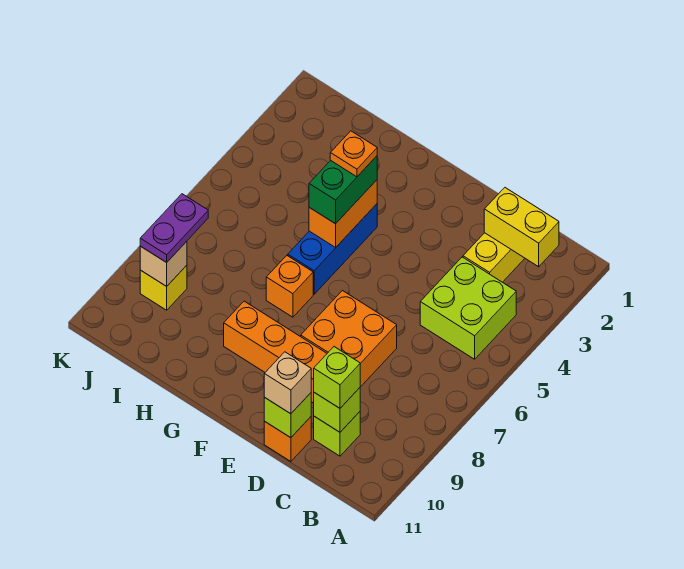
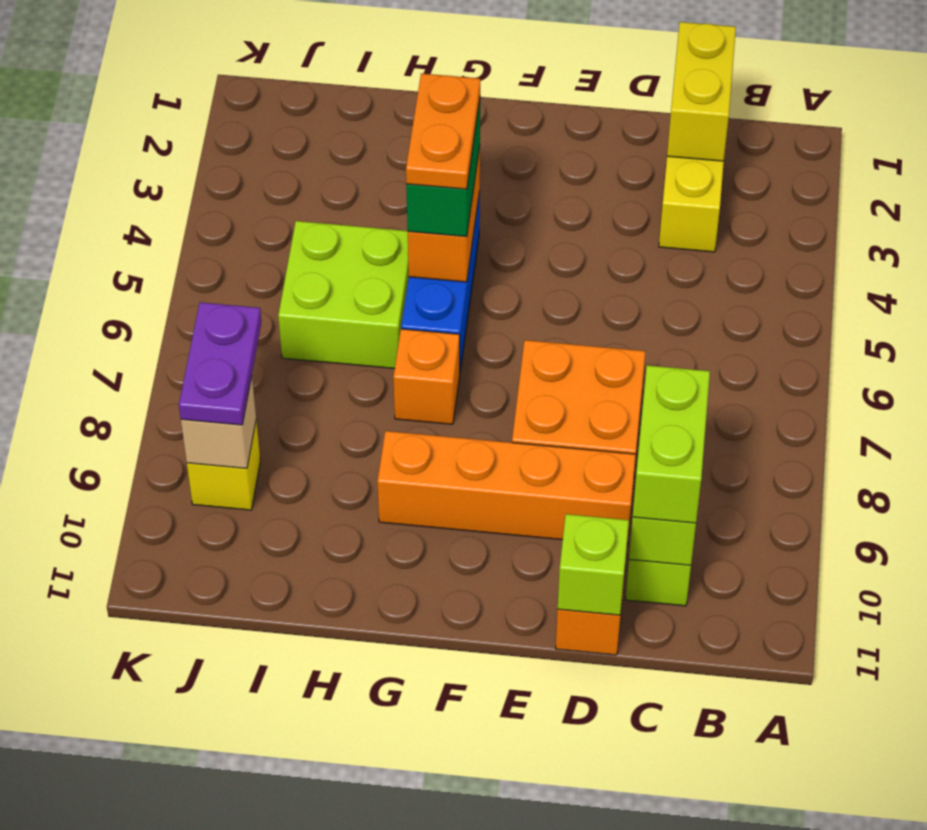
yellow brick B2:C2 level 2 -> yellow brick C1:C2 level 2
lime brick B4:C5 level 1 -> lime brick H5:I6 level 1
lime brick C10 level 3 -> lime brick C9:C10 level 3
tan brick D11 level 3 -> none
orange plate G4 level 4 -> orange plate G4:G5 level 4

